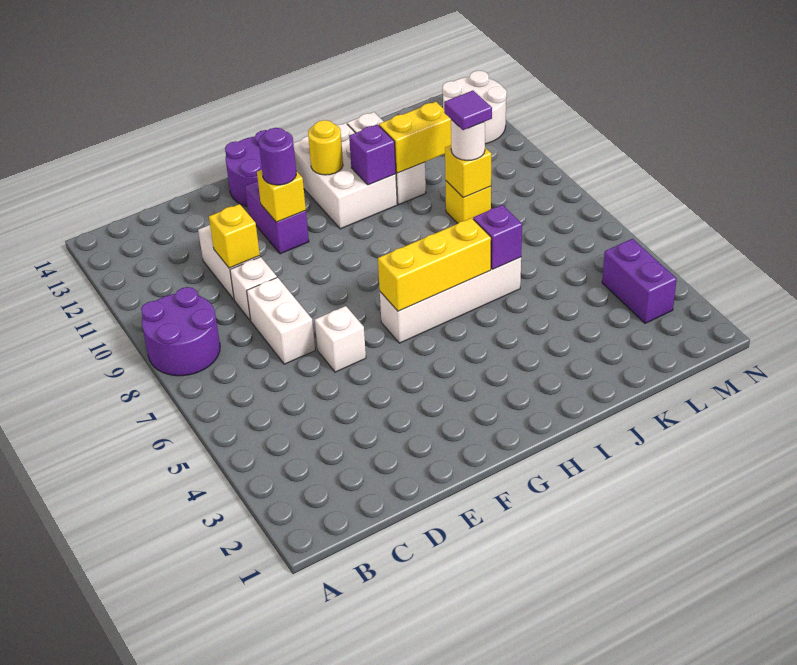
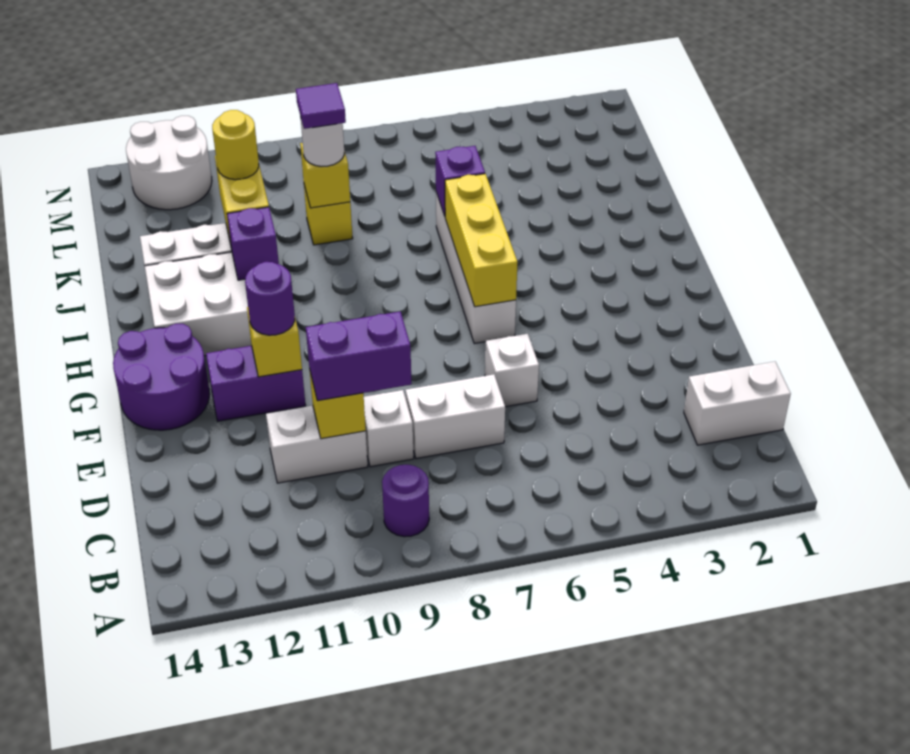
purple round brick A8:B9 level 1 -> purple round brick B9 level 1
none -> white brick C1:C2 level 1
yellow round brick H12 level 2 -> yellow round brick K11 level 3
purple brick M3:M4 level 1 -> purple brick D9:D10 level 3

